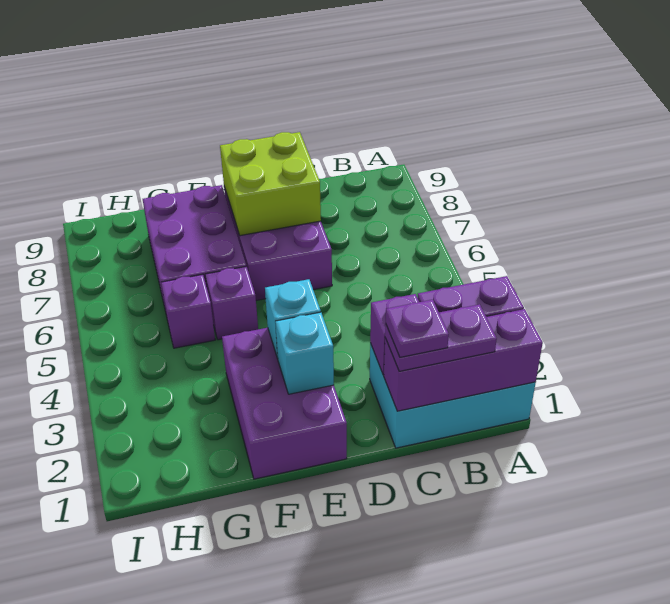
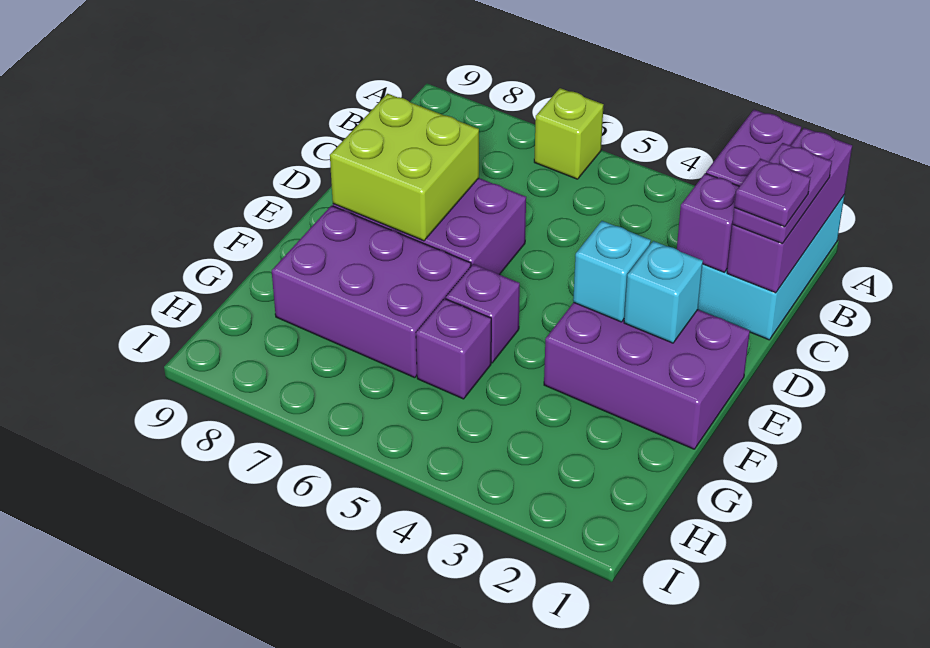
none -> lime brick A6 level 1

